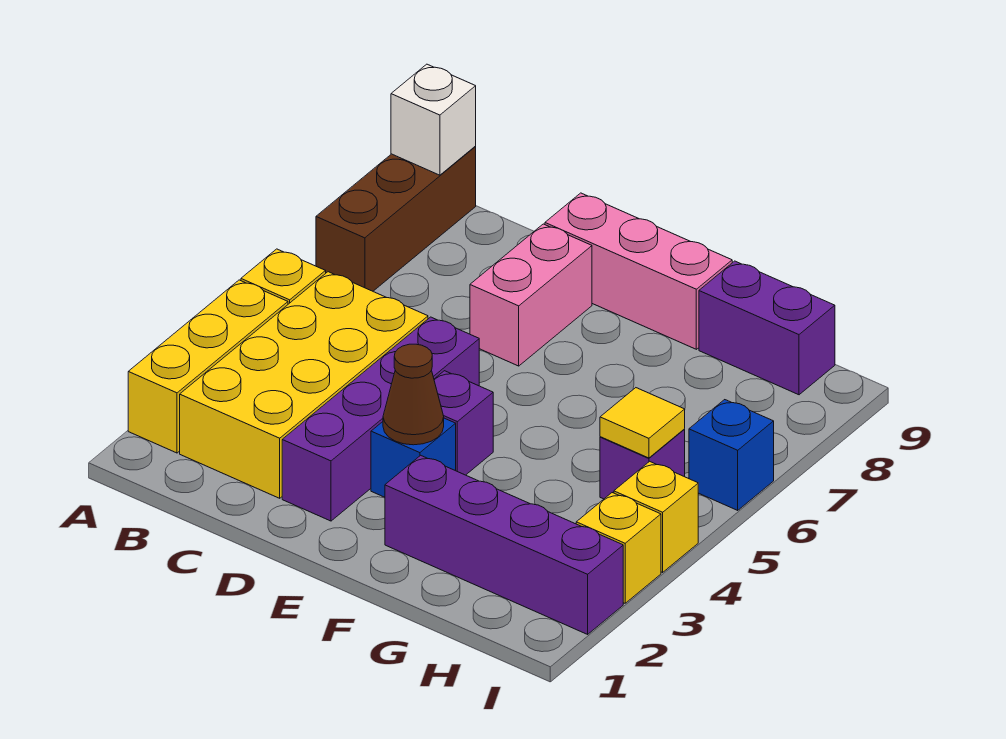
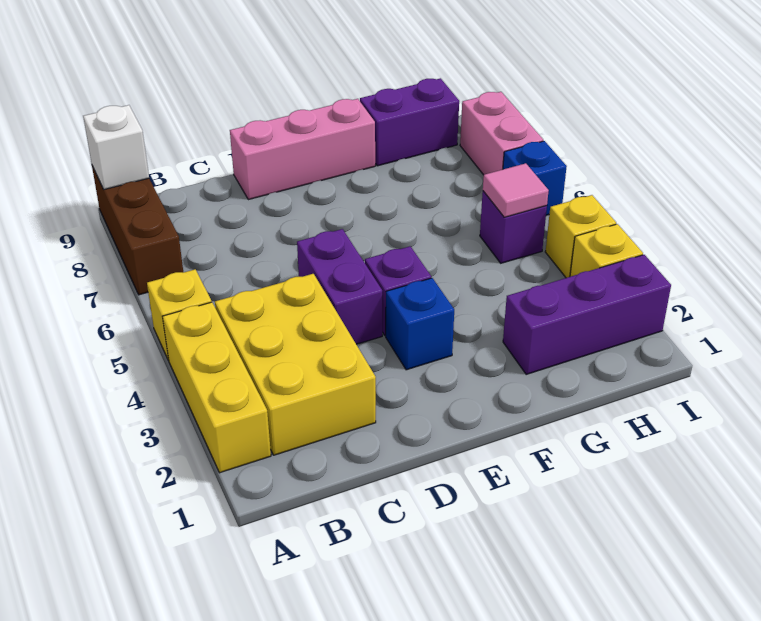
yellow brick B2:C5 level 1 -> yellow brick B2:C4 level 1
purple brick D2:D5 level 1 -> purple brick D4:D5 level 1
pink brick D7:D8 level 1 -> pink brick I7:I8 level 1
brown cone E3 level 2 -> none
purple brick F2:I2 level 1 -> purple brick G2:I2 level 1
yellow tile H5 level 2 -> pink tile H5 level 2

